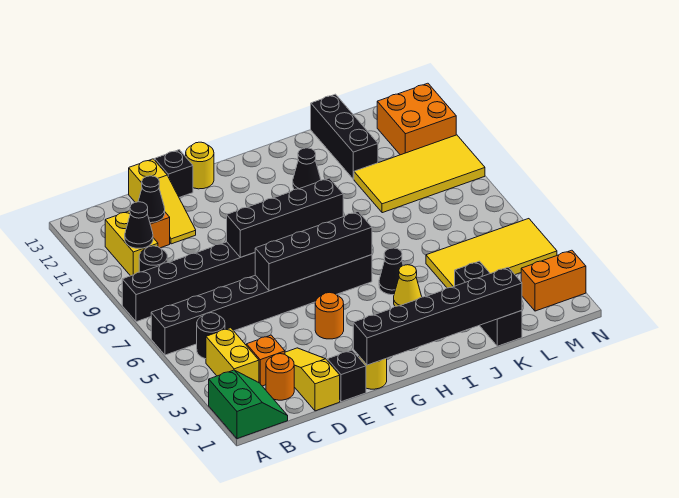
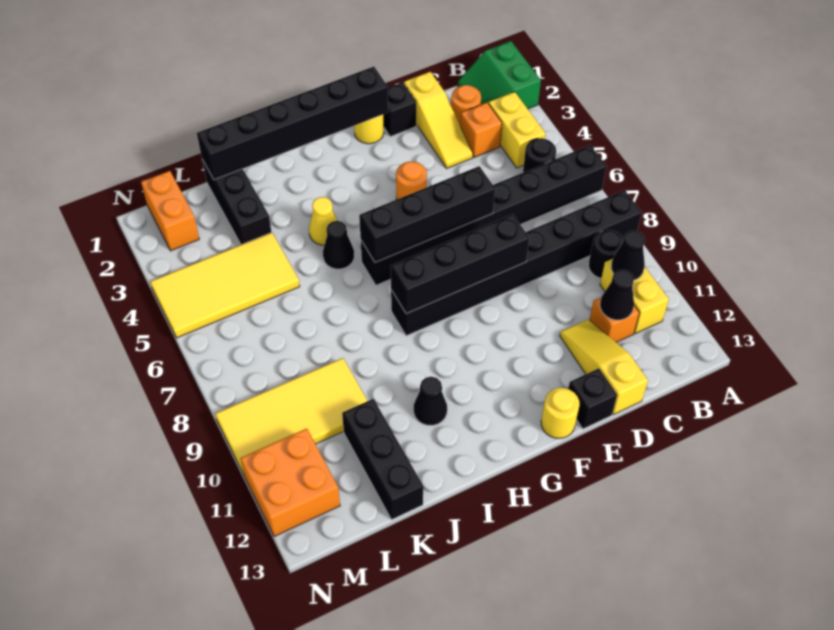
orange brick M2:N2 level 1 -> orange brick M1:M2 level 1

